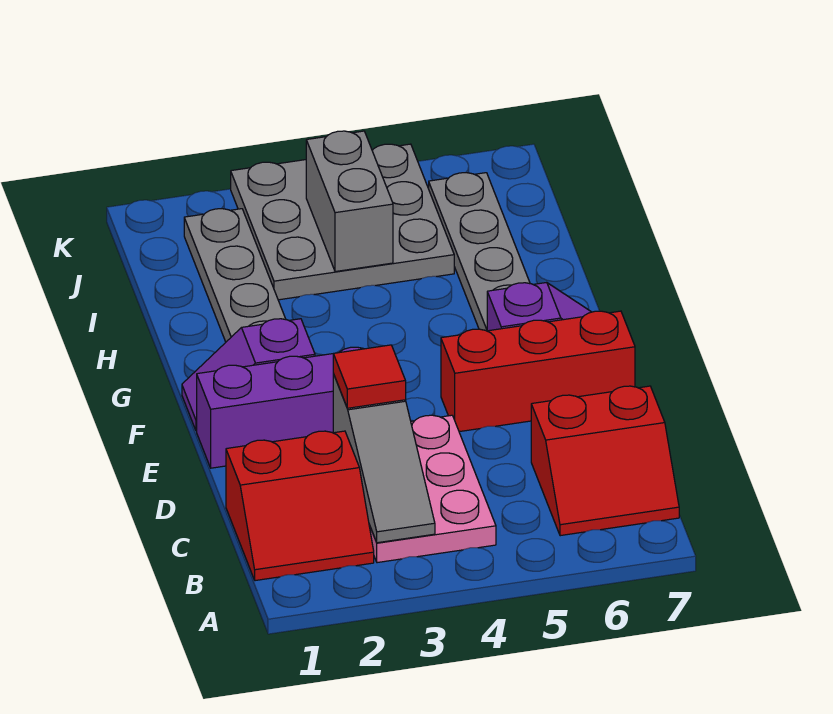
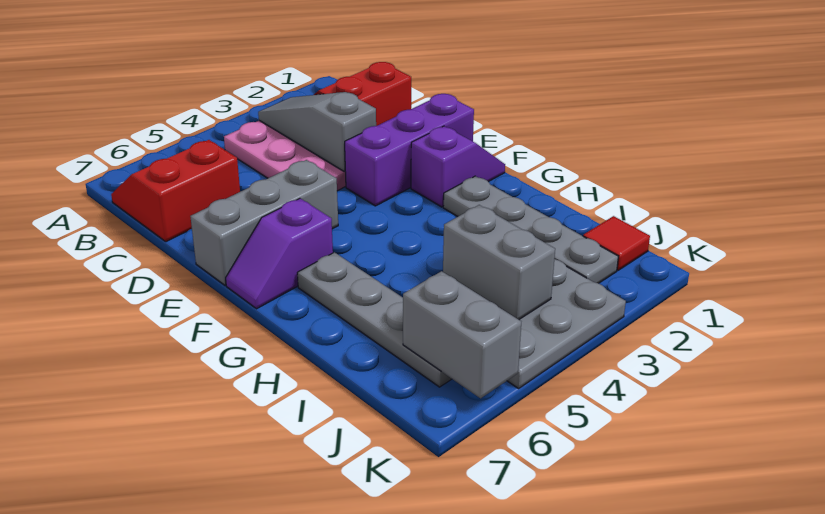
red tile D3 level 3 -> red tile J1 level 1
red brick E5:E7 level 1 -> grey brick E5:E7 level 1
none -> grey brick J6:K6 level 2

